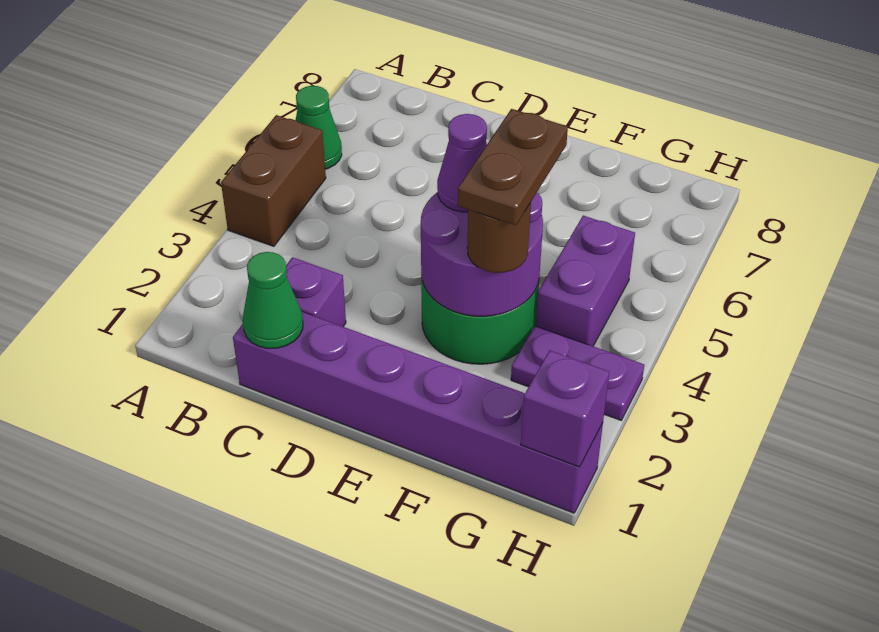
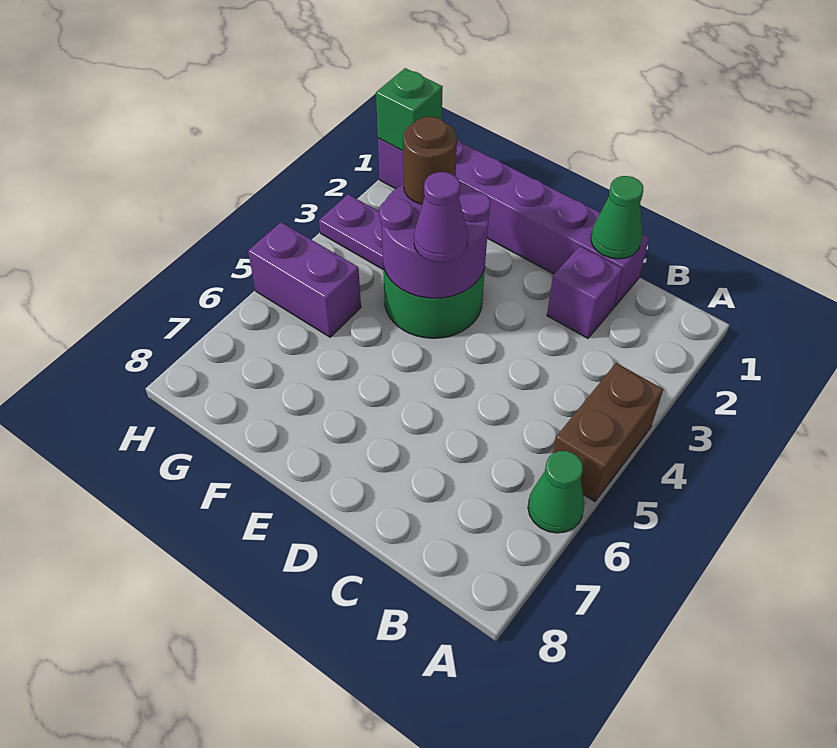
brown plate F3:F4 level 4 -> none
purple brick G4:G5 level 1 -> purple brick G5:H5 level 1
purple brick H1 level 2 -> green brick H1 level 2

